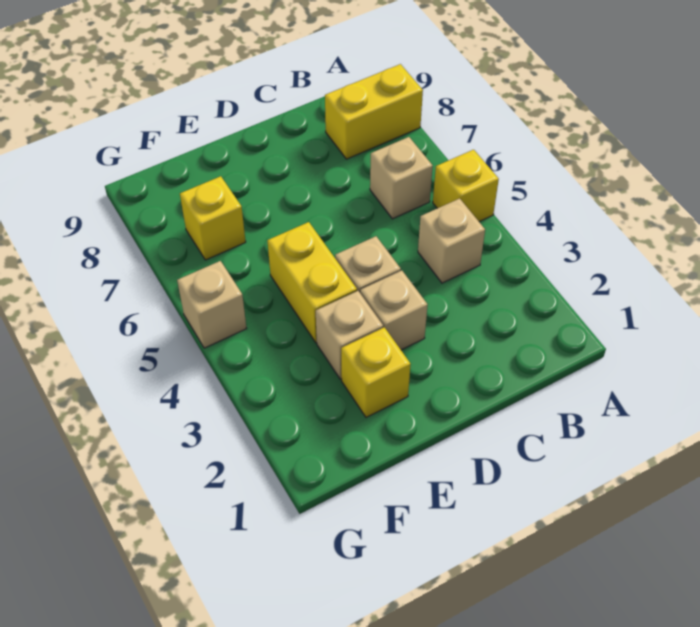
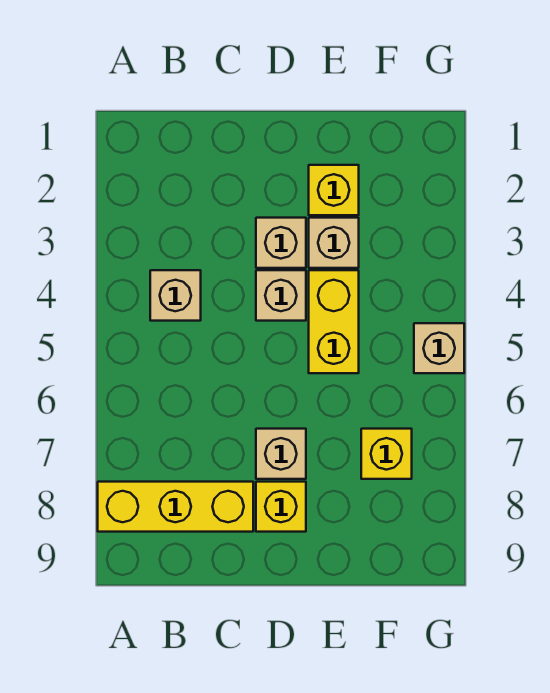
yellow brick A5 level 1 -> yellow brick D8 level 1
yellow brick A8:B8 level 1 -> yellow brick A8:C8 level 1
tan brick B6 level 1 -> tan brick D7 level 1

